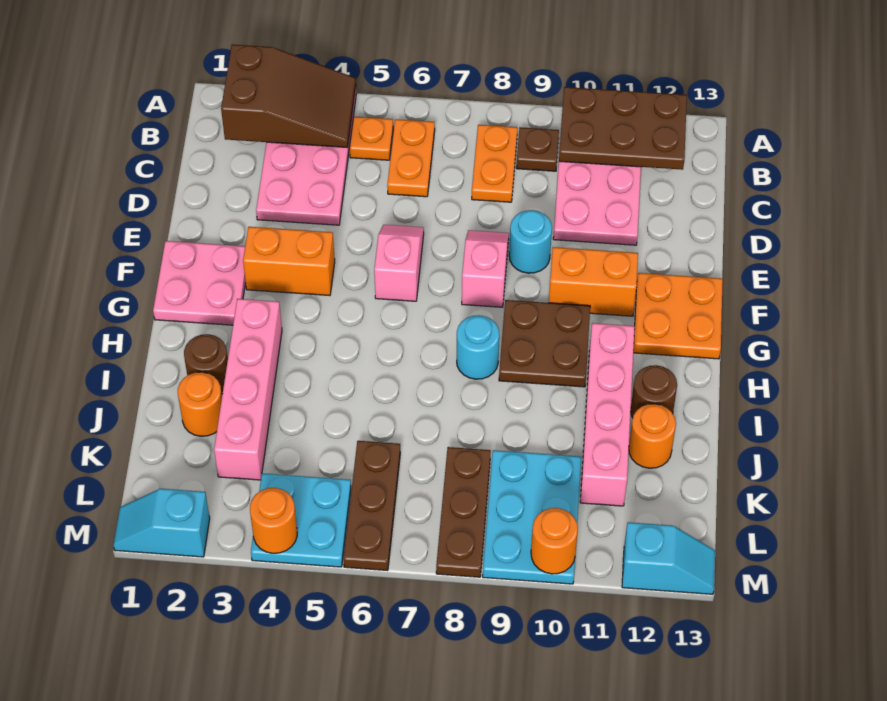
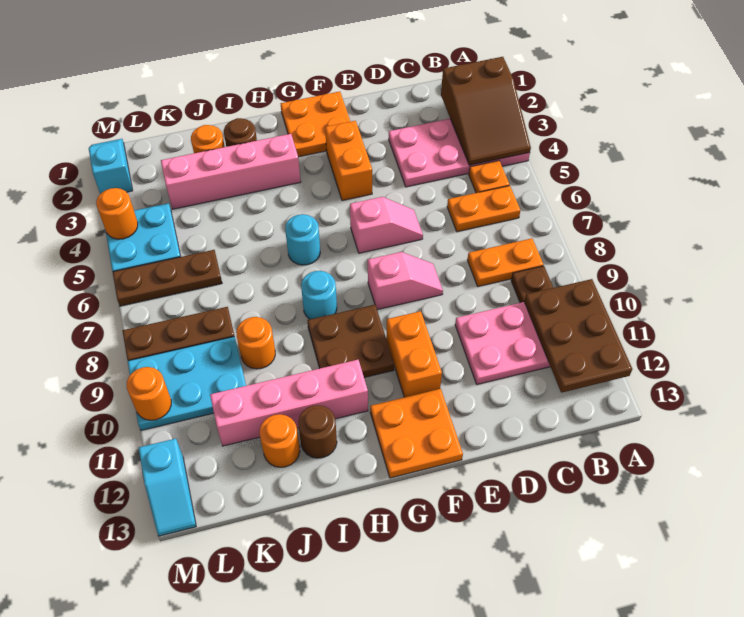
cyan round brick E9 level 1 -> cyan round brick H6 level 1
pink plate F1:G2 level 1 -> orange plate F1:G2 level 1
none -> orange round brick J9 level 1

